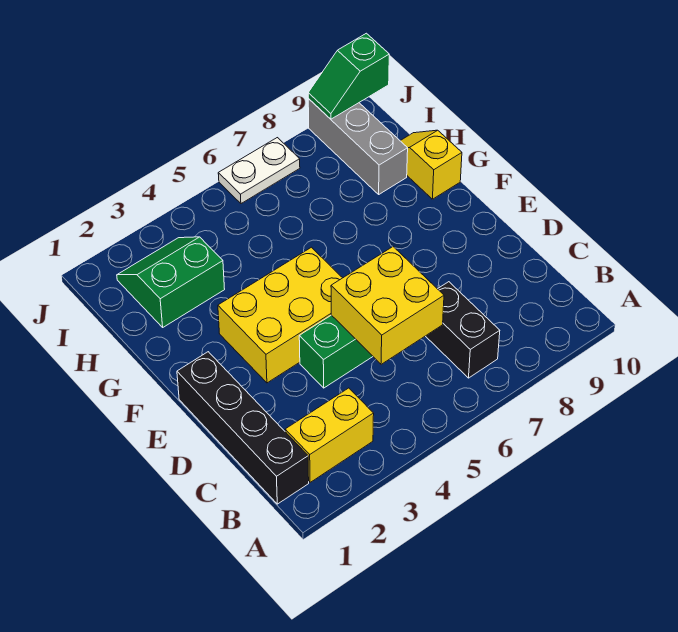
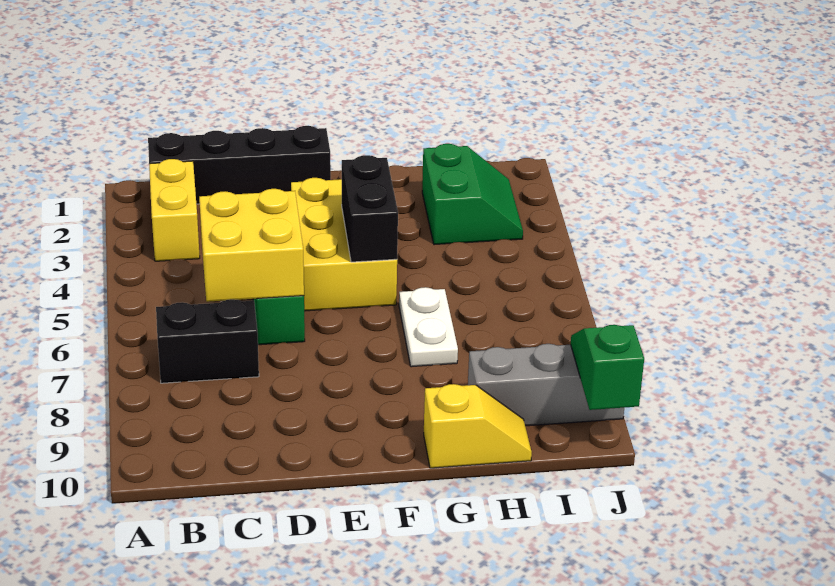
none -> black brick F4:F5 level 2
white plate J6:J7 level 1 -> white plate G6:G7 level 1

